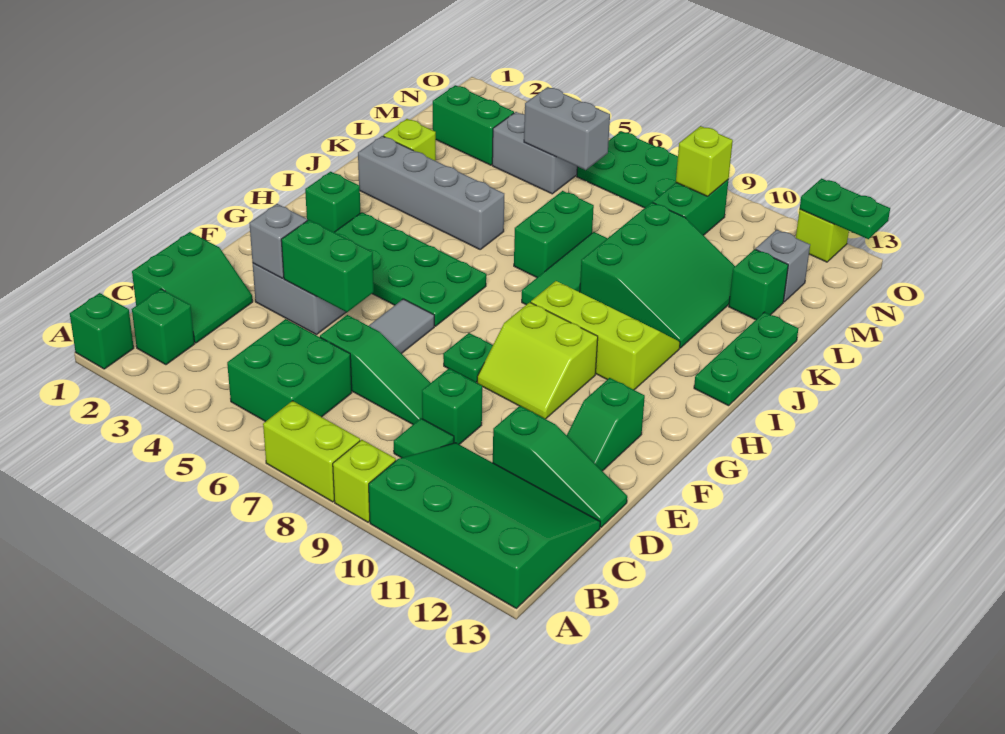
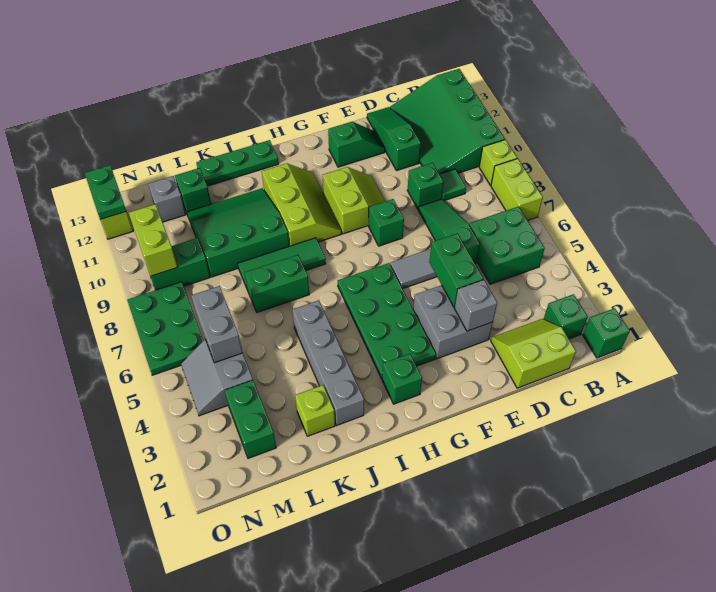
green slope C1:D2 level 1 top 1 -> lime slope C1:D2 level 1 top 1
green plate F8 level 1 -> green brick F8 level 1
lime slope H9:I11 level 1 top H -> lime slope H9:I11 level 1 top I
lime brick N9 level 2 -> lime brick N9:N10 level 2

